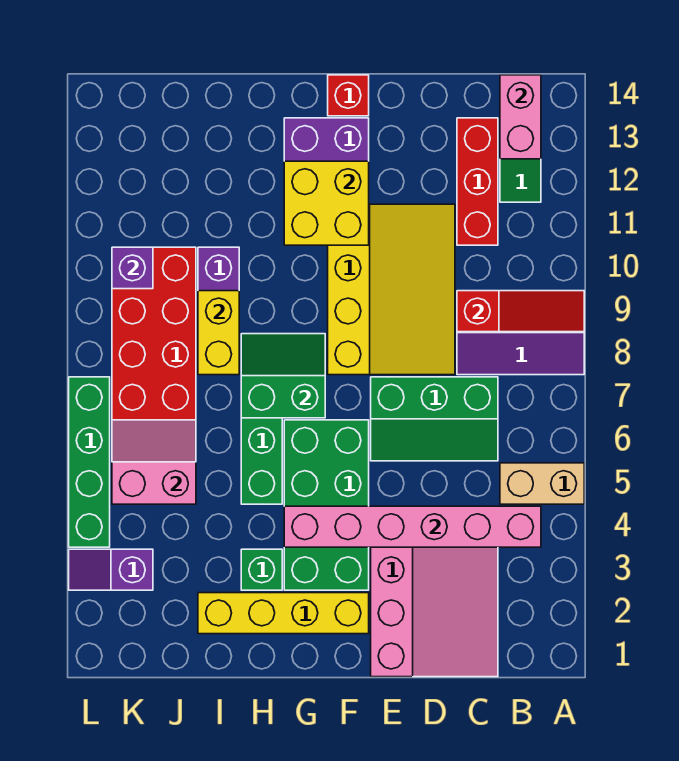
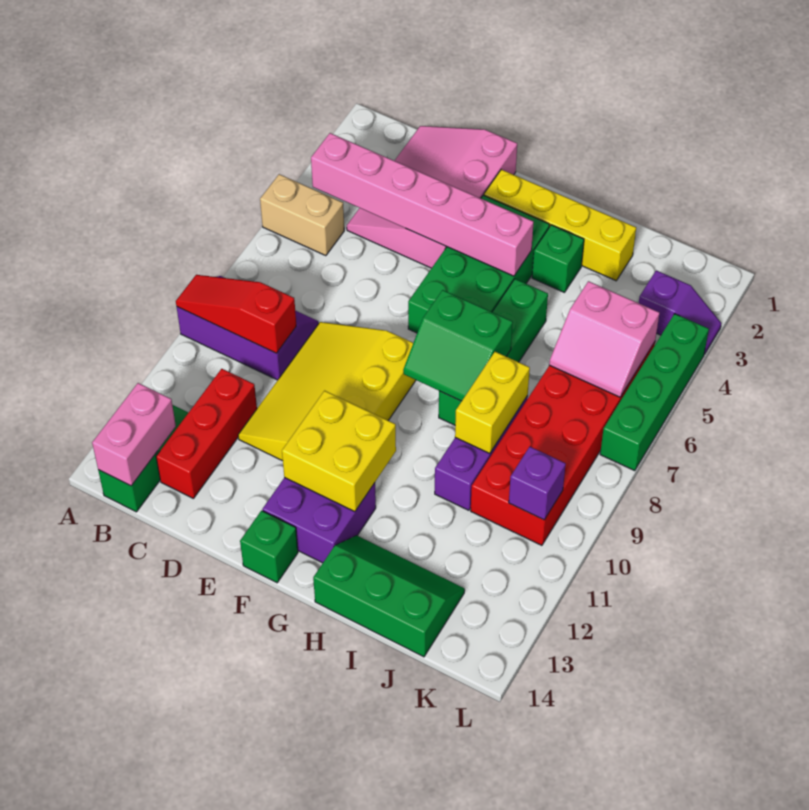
green slope C6:E7 level 1 top 7 -> green slope H13:J14 level 1 top 14
red brick F14 level 1 -> green brick F14 level 1

